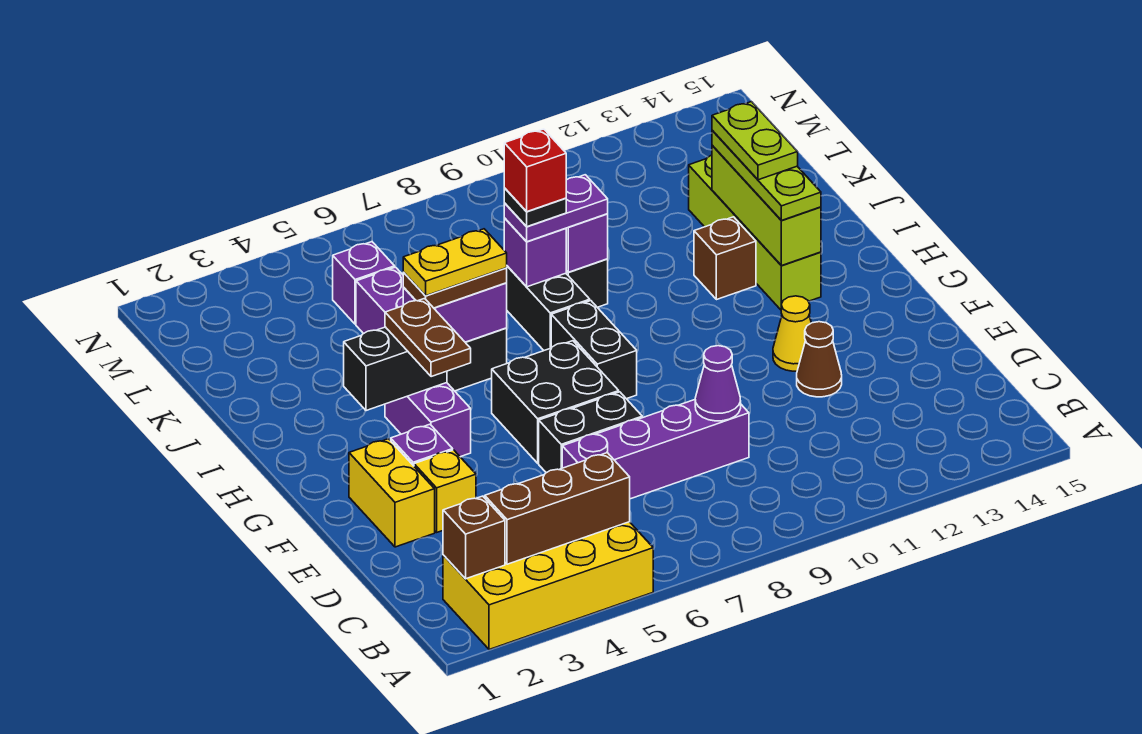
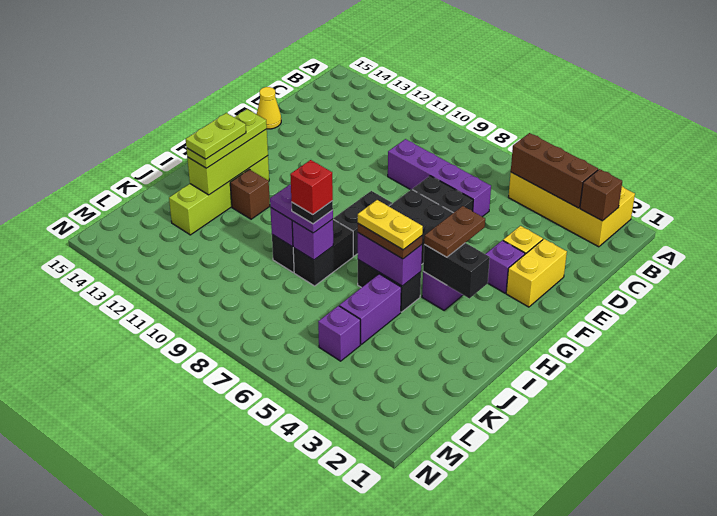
purple cone D9 level 2 -> none
brown cone E12 level 1 -> none
yellow cone F12 level 1 -> yellow cone E15 level 1

